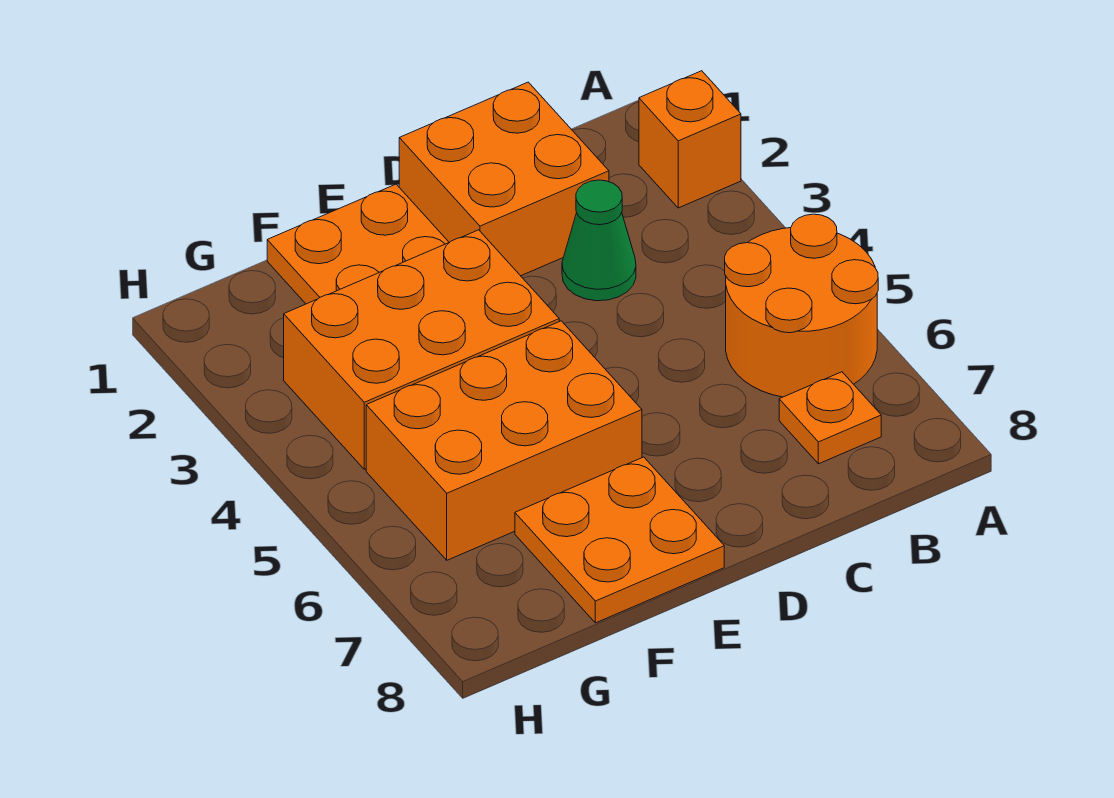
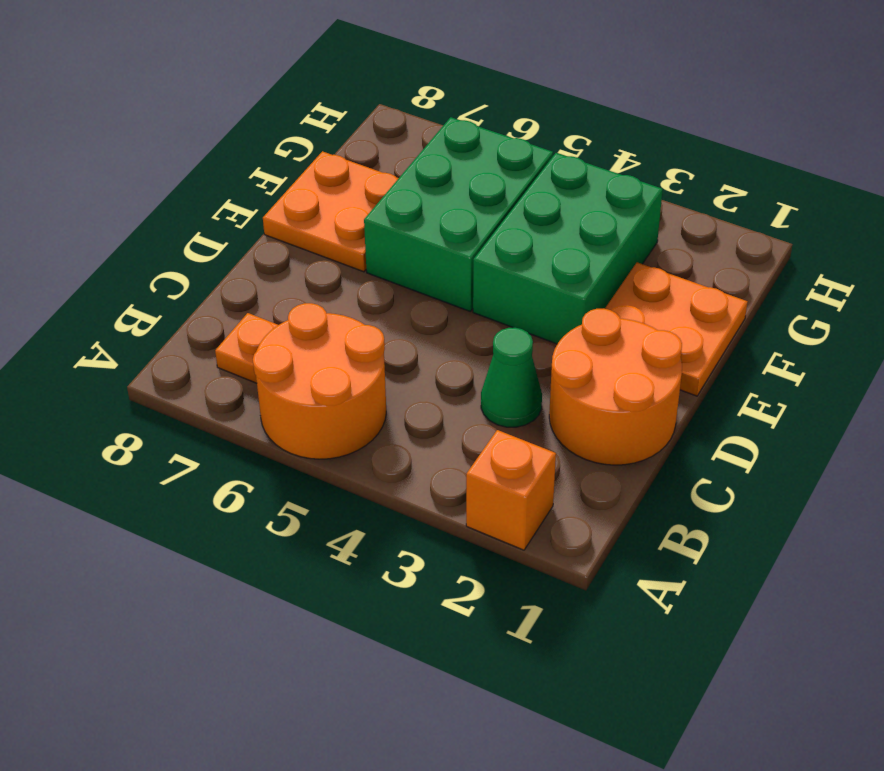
orange brick C1:D2 level 1 -> orange round brick C1:D2 level 1
orange brick E3:G4 level 1 -> green brick E3:G4 level 1
orange brick E5:G6 level 1 -> green brick E5:G6 level 1

